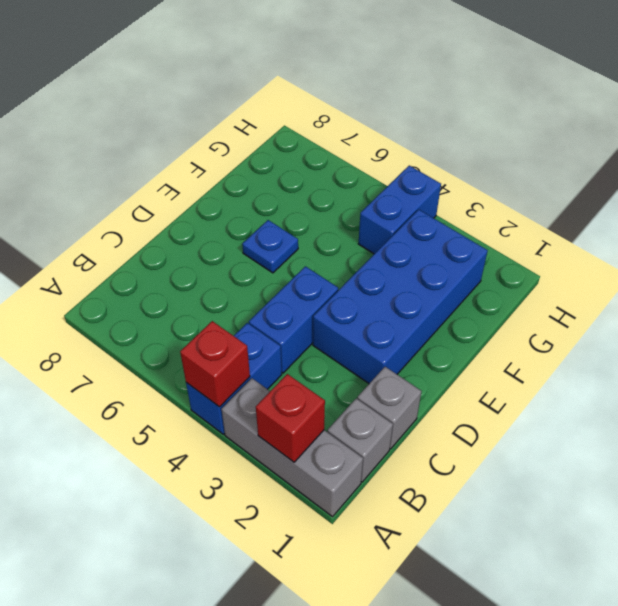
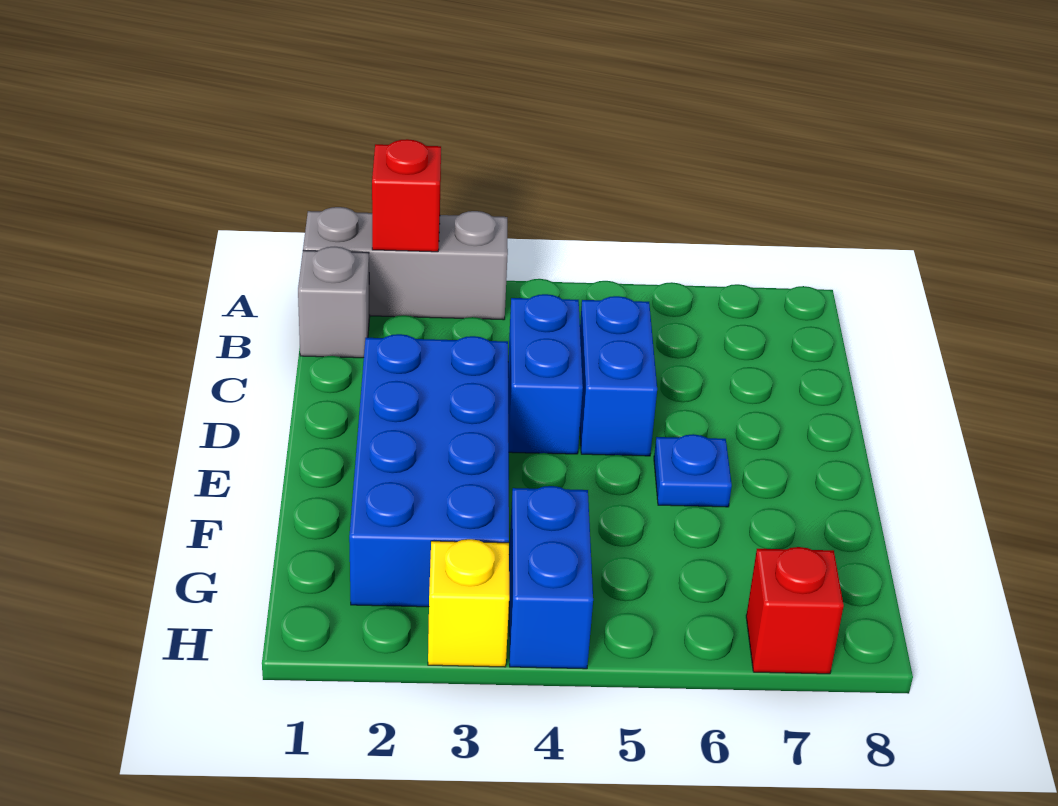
blue brick A4:B4 level 1 -> blue brick C5:D5 level 1
red brick A4 level 2 -> red brick H7 level 1
grey brick C1 level 1 -> none
none -> yellow brick H3 level 1

